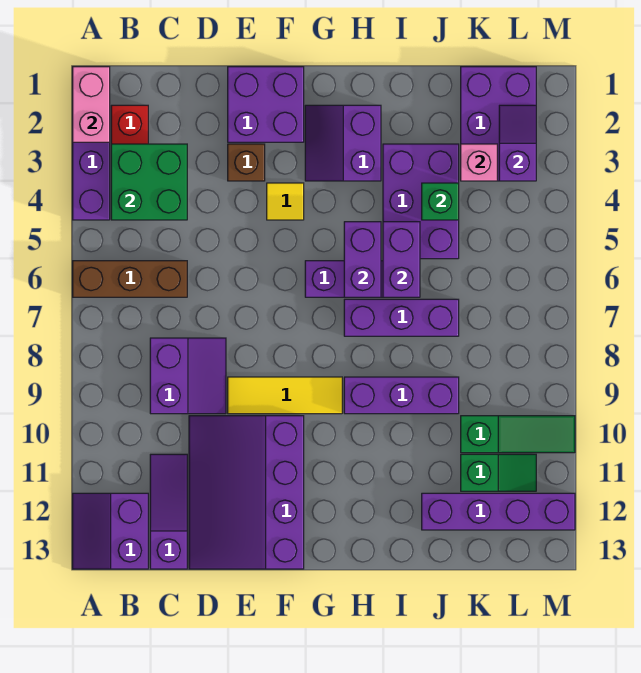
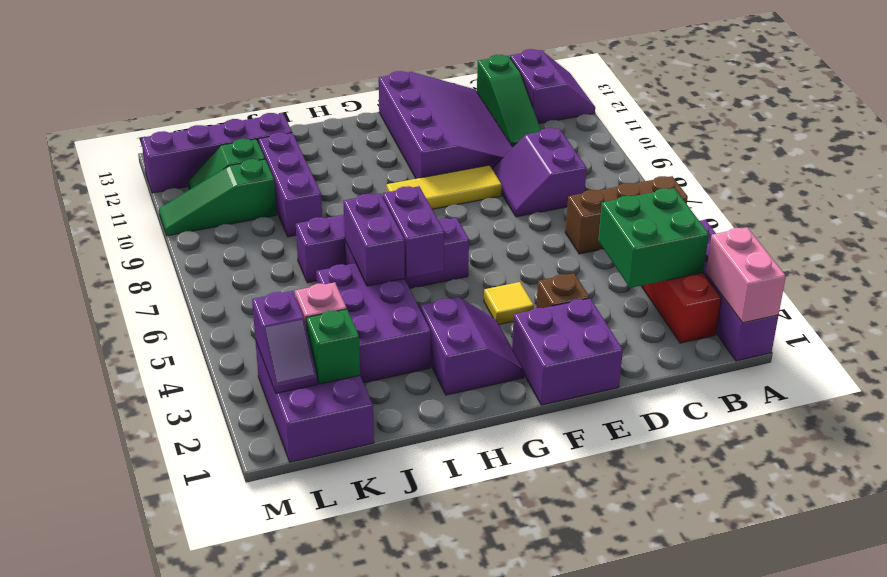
purple slope C11:C13 level 1 top 13 -> green slope C11:C13 level 1 top 13
purple brick H9:J9 level 1 -> purple brick J9:J11 level 1
green brick J4 level 2 -> green brick K2 level 2

